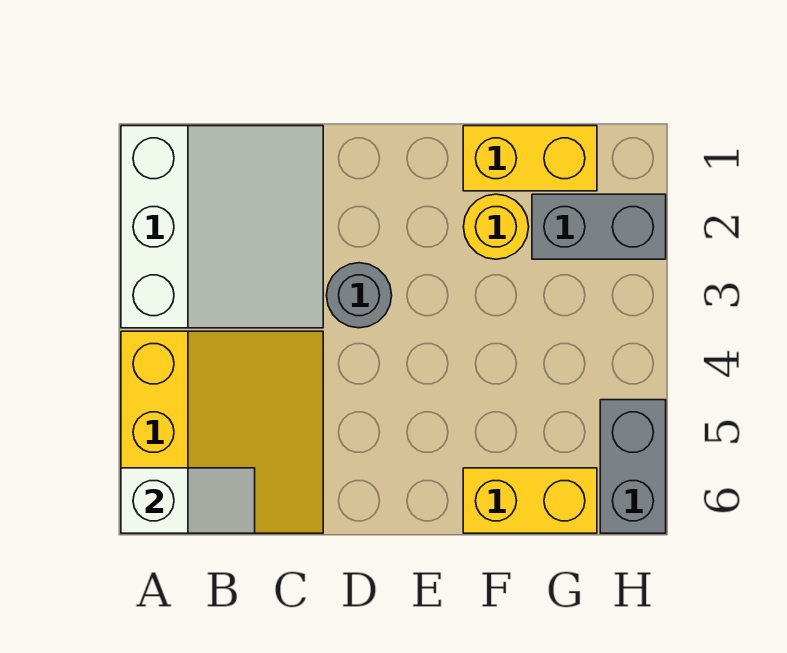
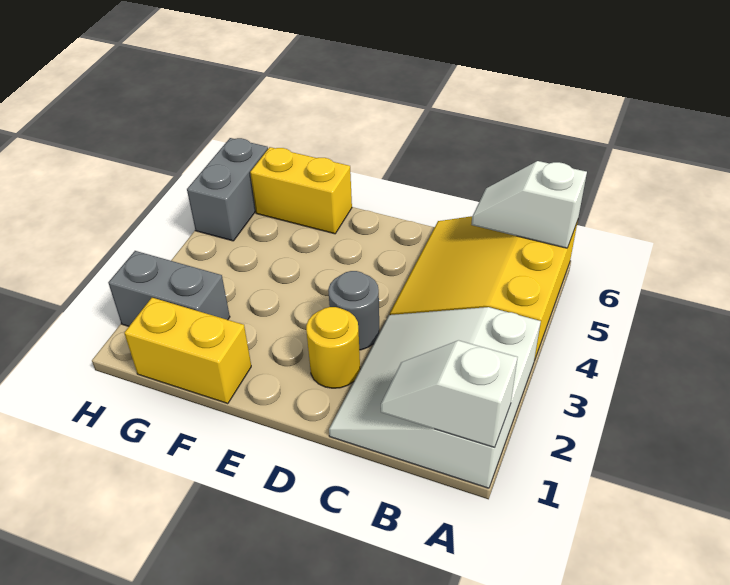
none -> white slope A1:B1 level 2 top A
yellow round brick F2 level 1 -> yellow round brick D2 level 1

